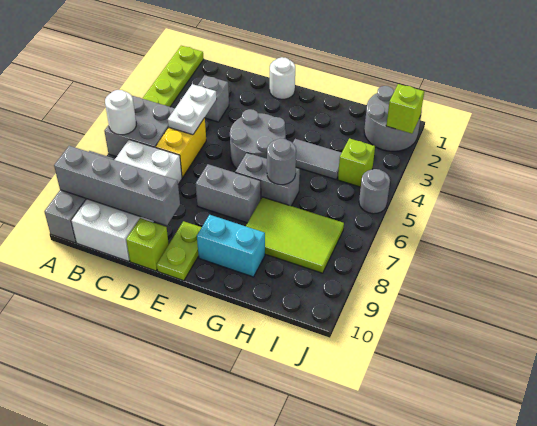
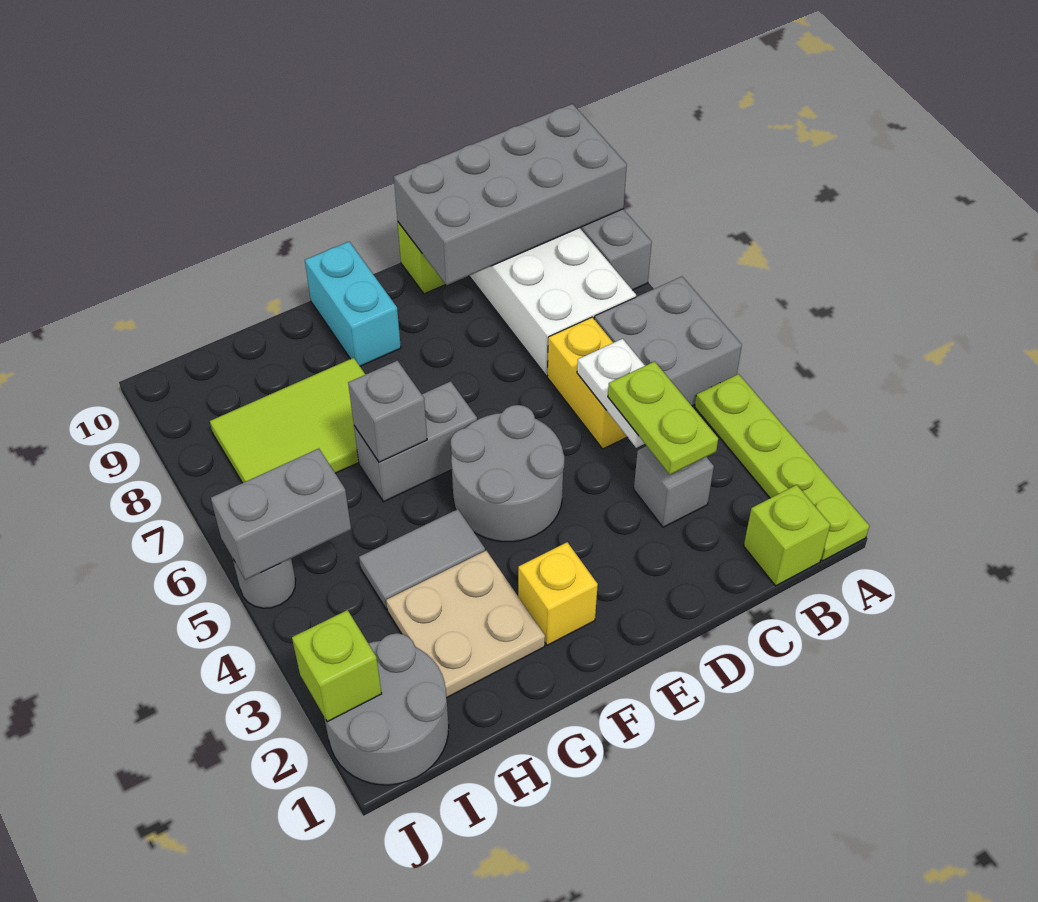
white round brick A6 level 2 -> none
grey brick A9:D9 level 2 -> grey brick A9:D10 level 2
white round brick E1 level 1 -> none
grey brick E7:F7 level 1 -> grey brick I5:J5 level 2
lime plate E9:E10 level 1 -> lime plate C3:C4 level 3
none -> yellow brick F2 level 1
cyan brick F9:G9 level 1 -> cyan brick F9:F10 level 1
none -> tan plate G2:H3 level 1
grey round brick G6 level 2 -> grey brick G6 level 2
lime brick I4 level 1 -> lime brick B1 level 1

